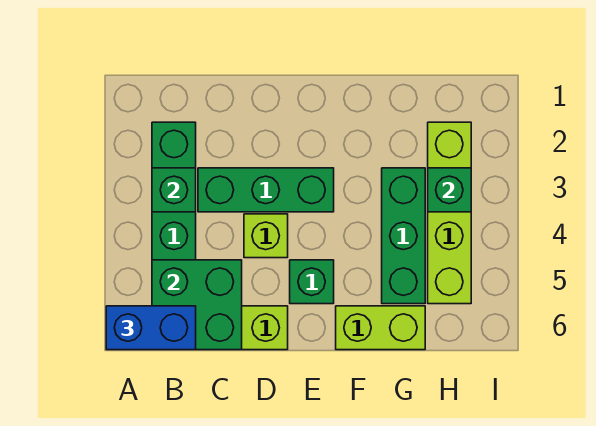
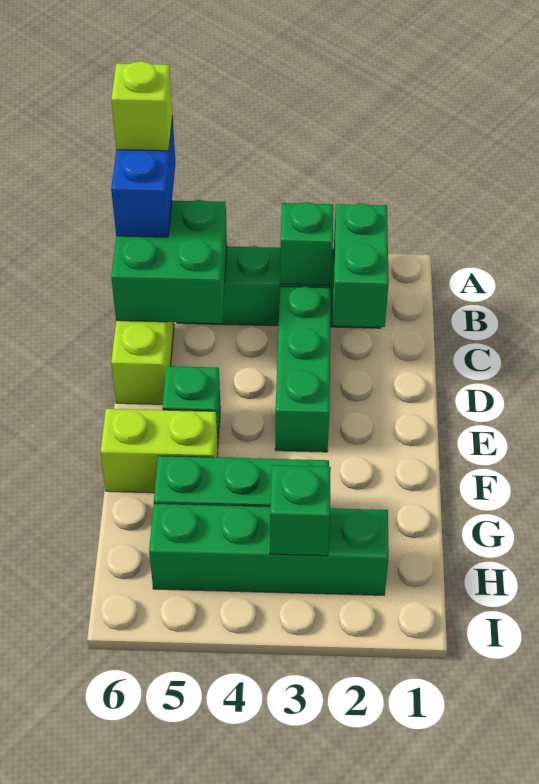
none -> green brick B2:C2 level 2
lime brick D4 level 1 -> lime brick A6 level 4
lime brick F6:G6 level 1 -> lime brick F5:F6 level 1
lime brick H2:H5 level 1 -> green brick H2:H5 level 1

